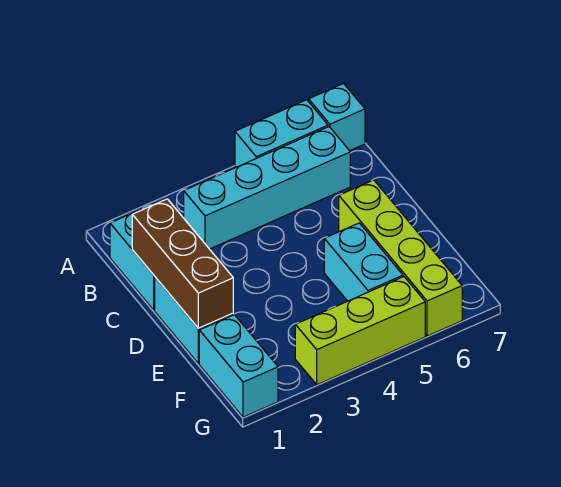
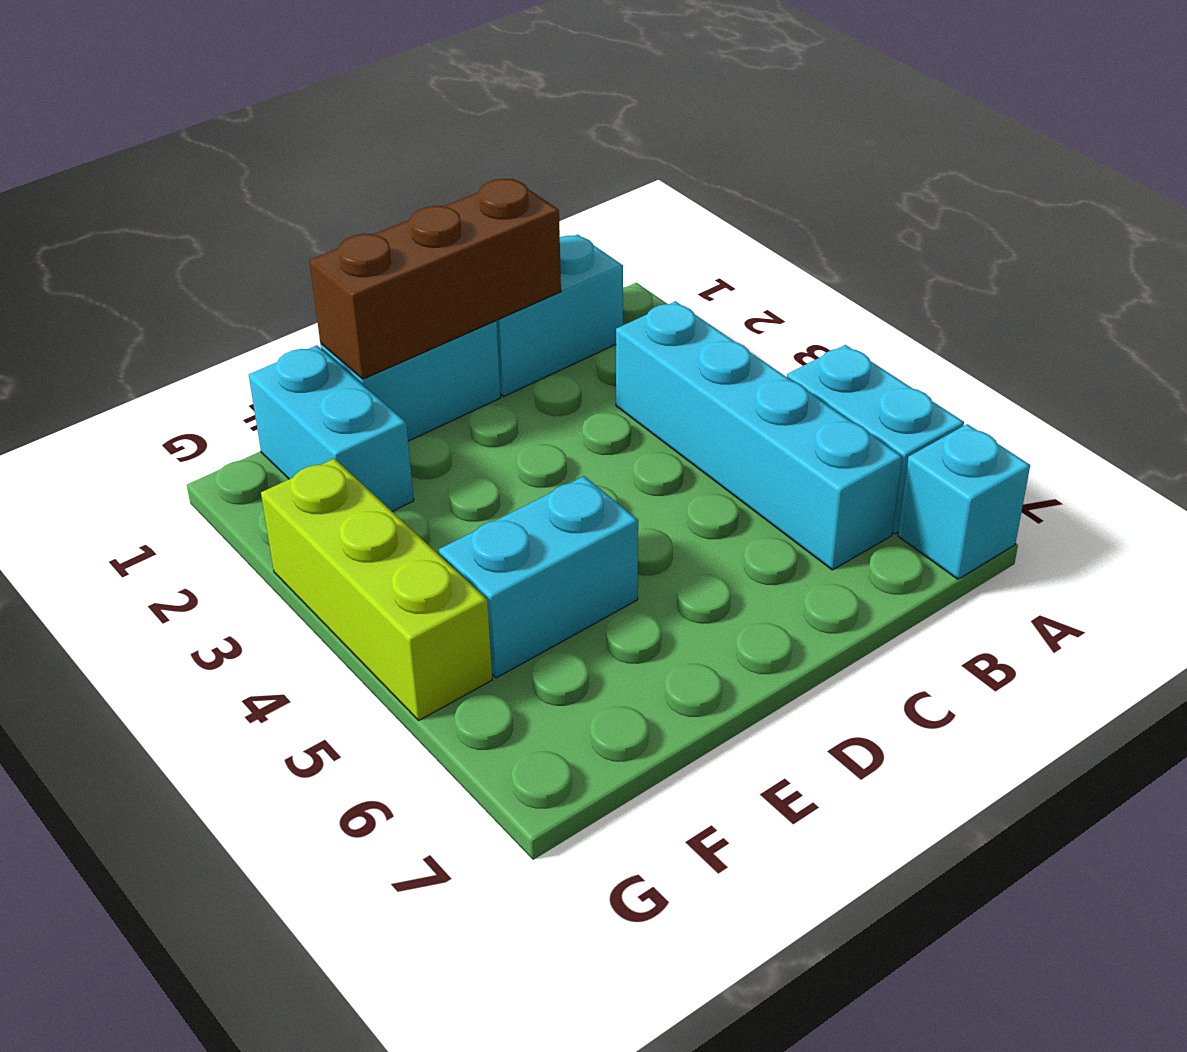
lime brick D6:G6 level 1 -> none
cyan brick F1:G1 level 1 -> cyan brick F1:F2 level 1

